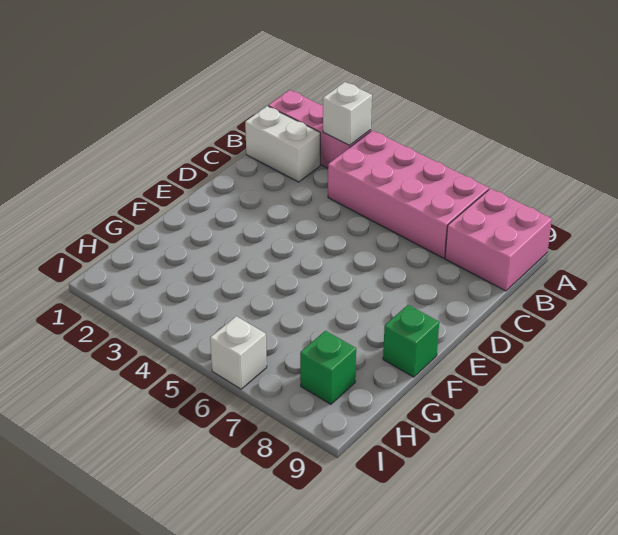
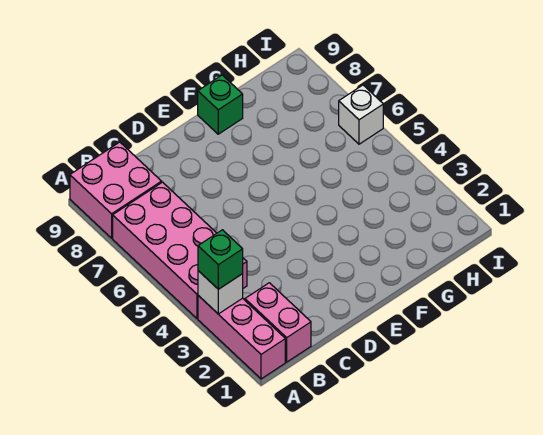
white brick B1:B2 level 1 -> pink brick B1:B2 level 1
green brick H8 level 1 -> green brick A3 level 3

